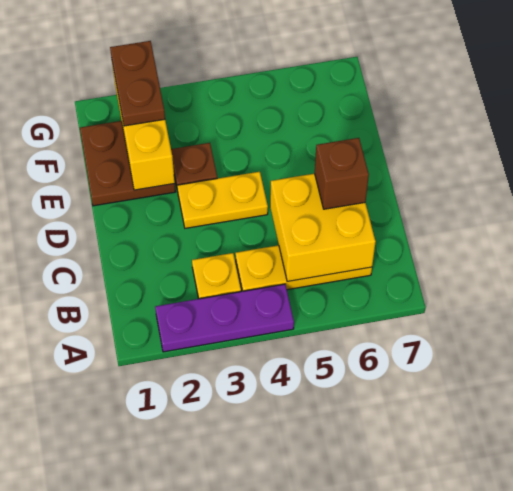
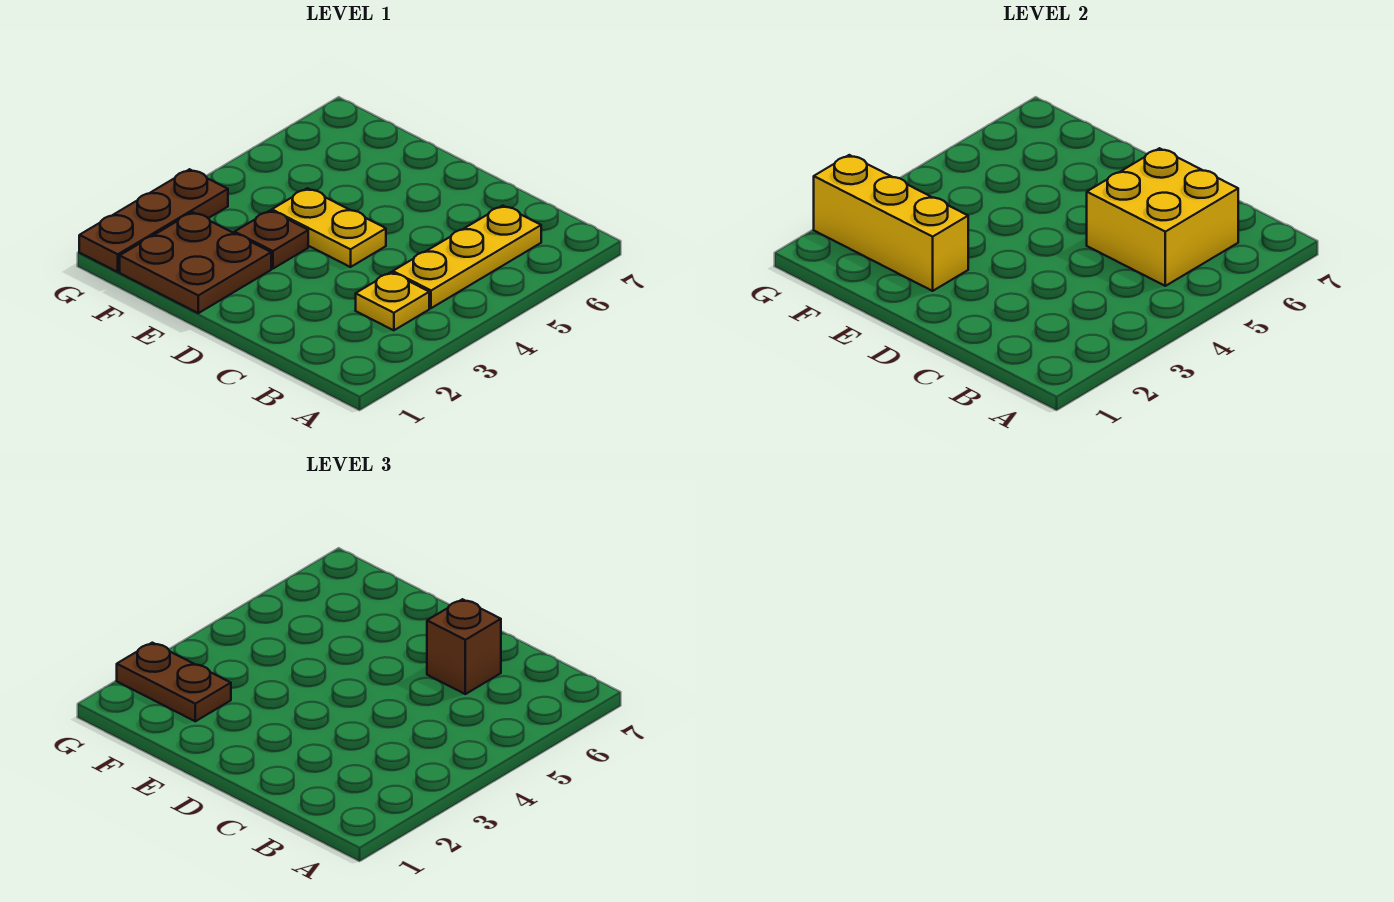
purple plate A2:A4 level 1 -> none
yellow plate D3:D4 level 1 -> yellow plate D4:E4 level 1
none -> brown plate G1:G3 level 1

